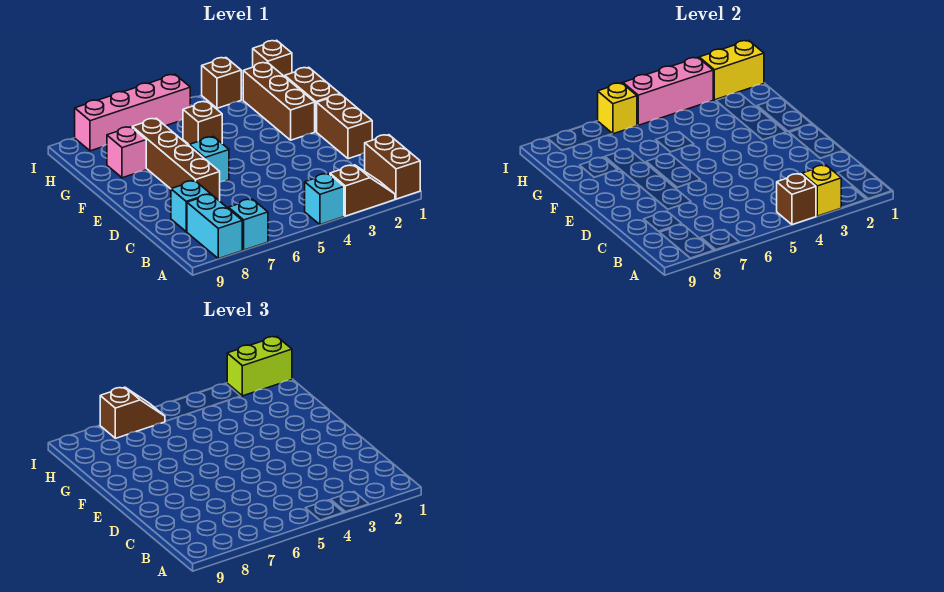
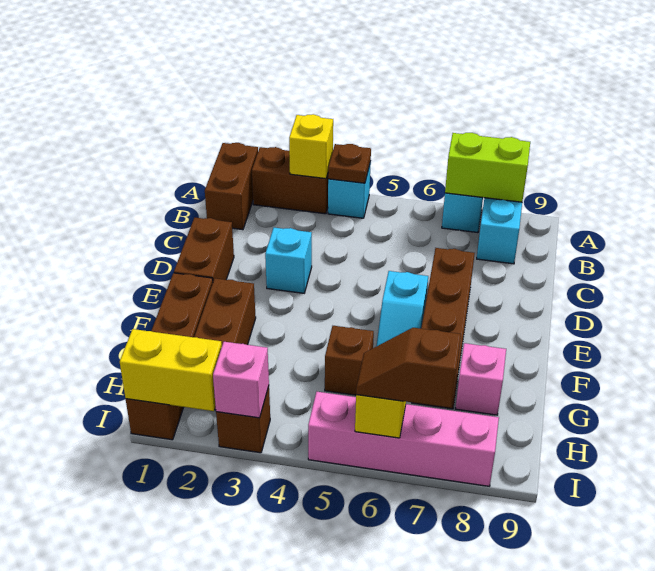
brown slope A2:A3 level 1 top 3 -> brown brick A2:A3 level 1
brown brick A4 level 2 -> brown plate A4 level 2
cyan brick C8 level 1 -> cyan brick D3 level 1
lime brick I1:I2 level 3 -> lime brick A7:A8 level 2
pink brick I3:I5 level 2 -> pink brick I3 level 2

